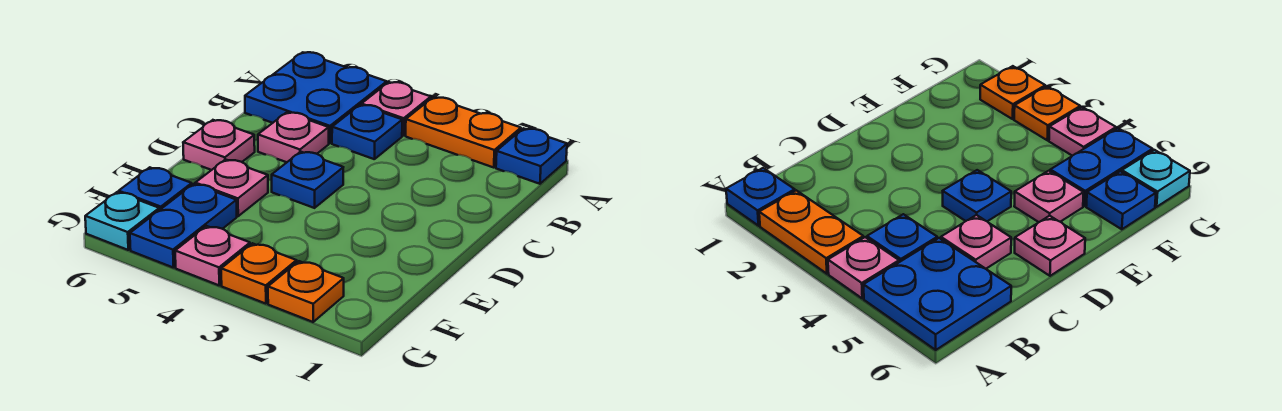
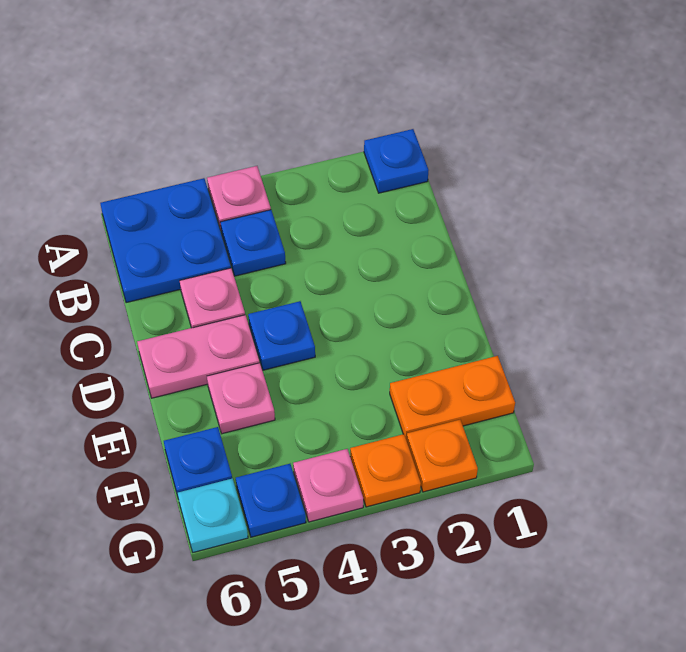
orange plate A2:A3 level 1 -> orange plate F1:F2 level 1
pink plate D6 level 1 -> pink plate D5:D6 level 1
blue plate F5:G5 level 1 -> blue plate G5 level 1

